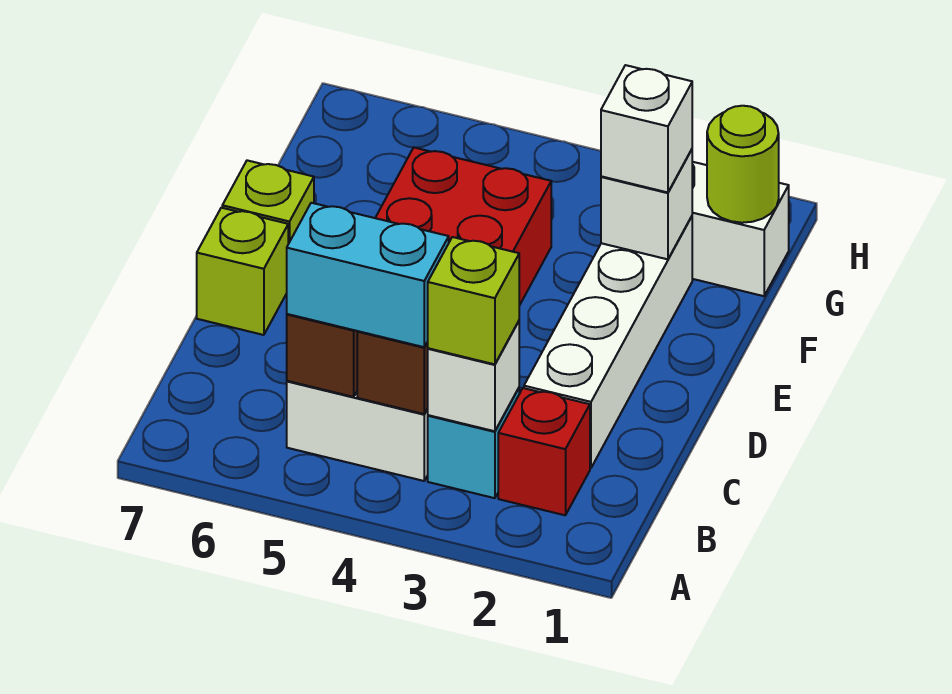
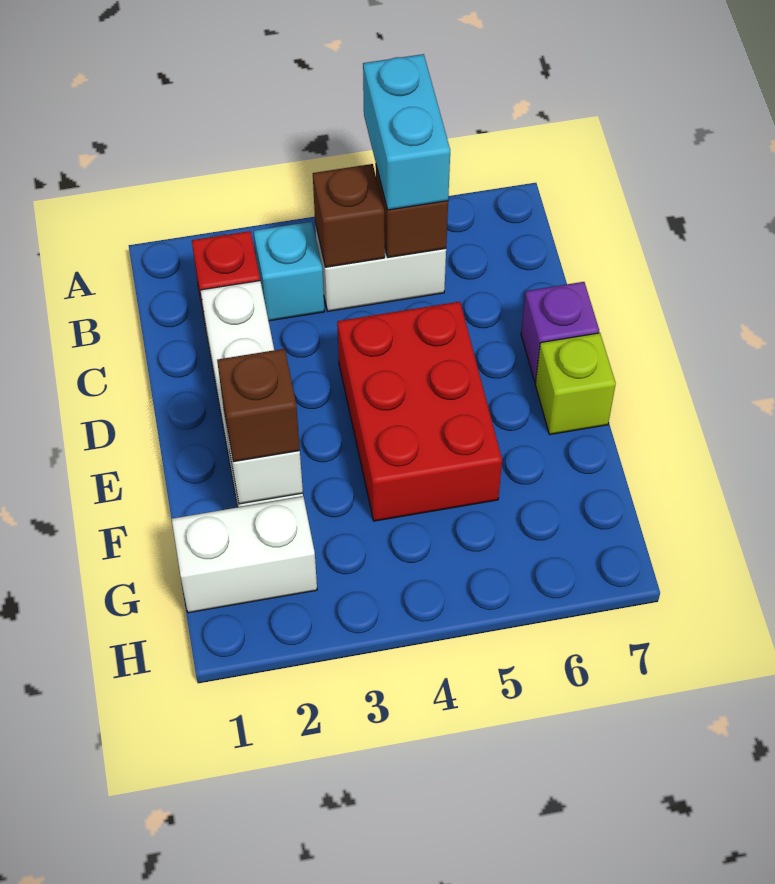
white brick B3 level 2 -> none
lime brick B3 level 3 -> none
cyan brick B4:B5 level 3 -> cyan brick A5:B5 level 3
lime brick D7 level 1 -> purple brick D7 level 1
white brick F2 level 3 -> brown brick F2 level 3
lime round brick G1 level 2 -> none

